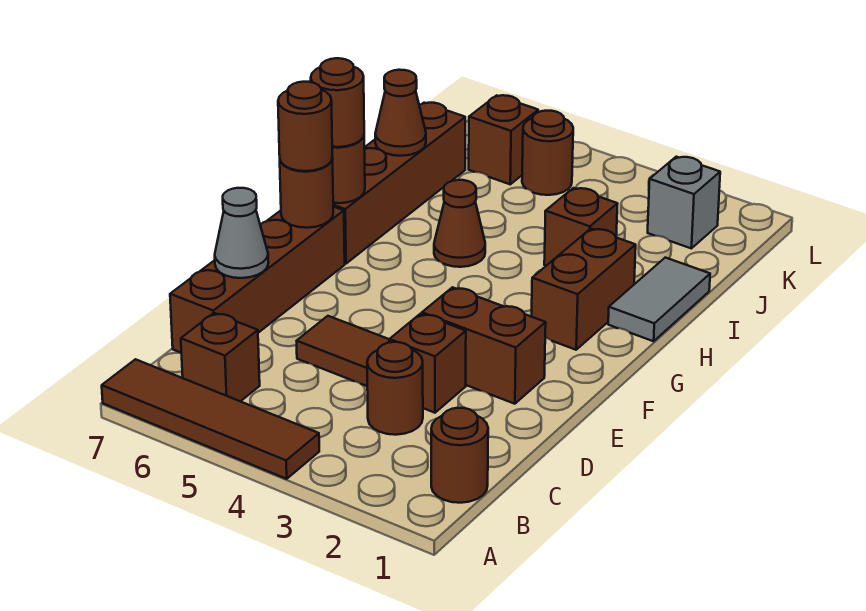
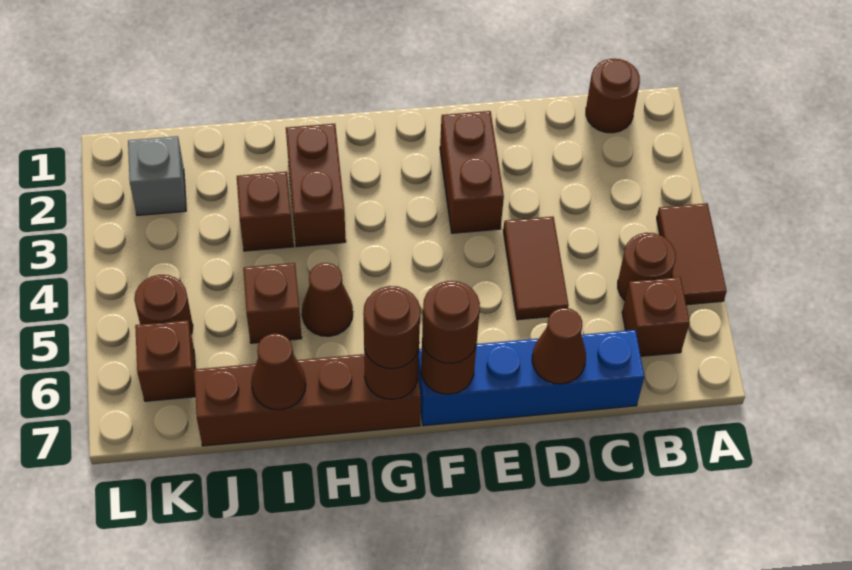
brown tile A4:A7 level 1 -> brown tile A4:A5 level 1
brown round brick C3 level 1 -> brown round brick B5 level 1
brown brick C7:F7 level 1 -> blue brick C7:F7 level 1
brown brick D3 level 1 -> brown brick I5 level 1
grey cone D7 level 2 -> brown cone D7 level 2
brown brick G2:H2 level 1 -> brown brick H2:H3 level 1
grey tile H1:I1 level 1 -> none

